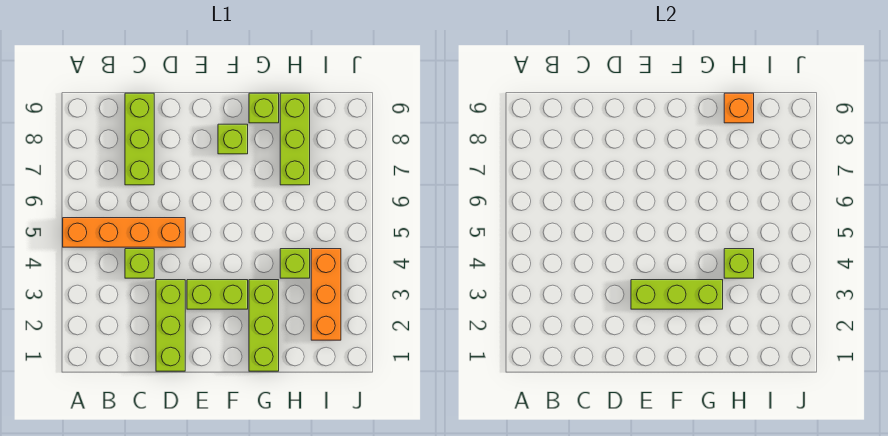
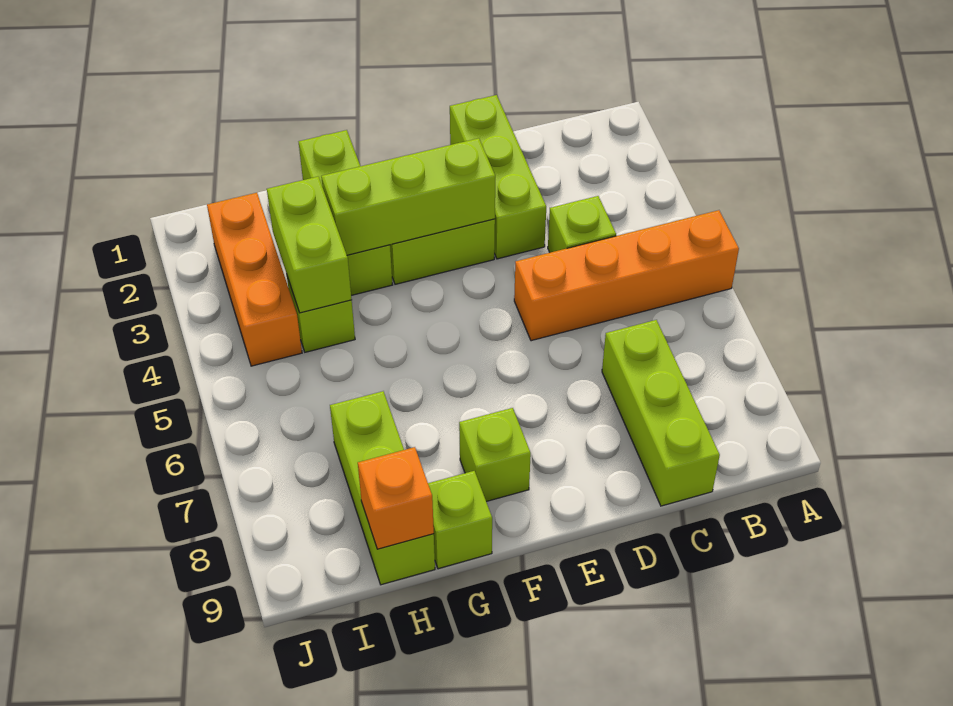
lime brick H4 level 2 -> lime brick H3:H4 level 2

